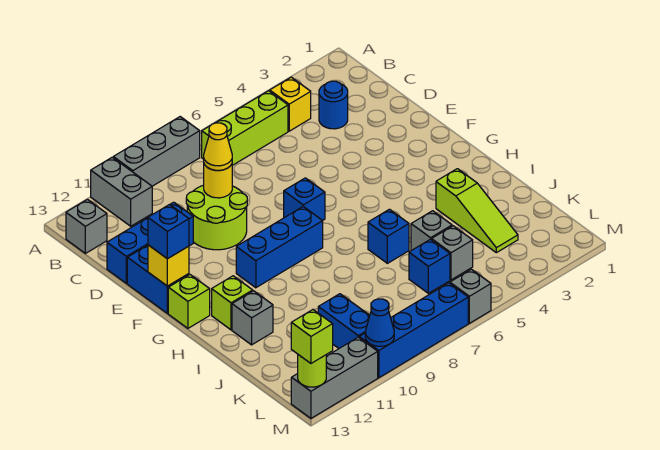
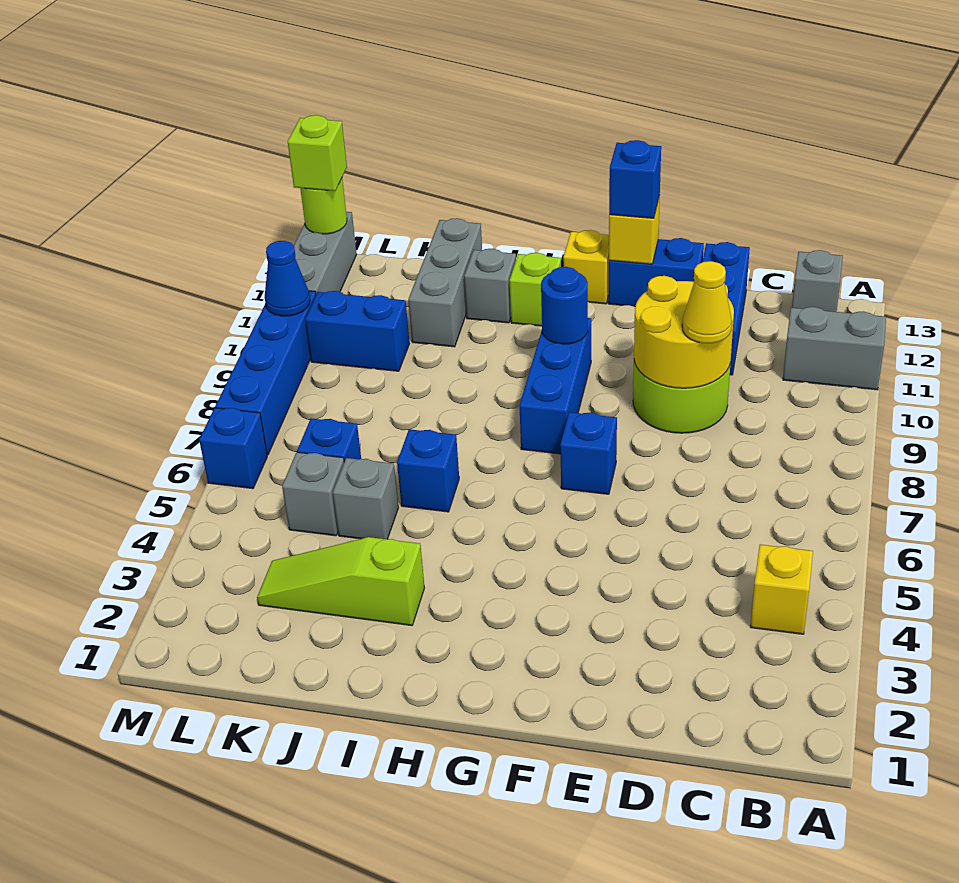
grey brick A8:A10 level 1 -> grey brick J11:J13 level 1
lime brick B5:B7 level 1 -> none
blue round brick C3 level 1 -> blue round brick G10 level 2
yellow round brick D9 level 2 -> yellow round brick D9:E10 level 2
lime brick G13 level 1 -> yellow brick G13 level 1
grey brick M6 level 1 -> blue brick M6 level 1

